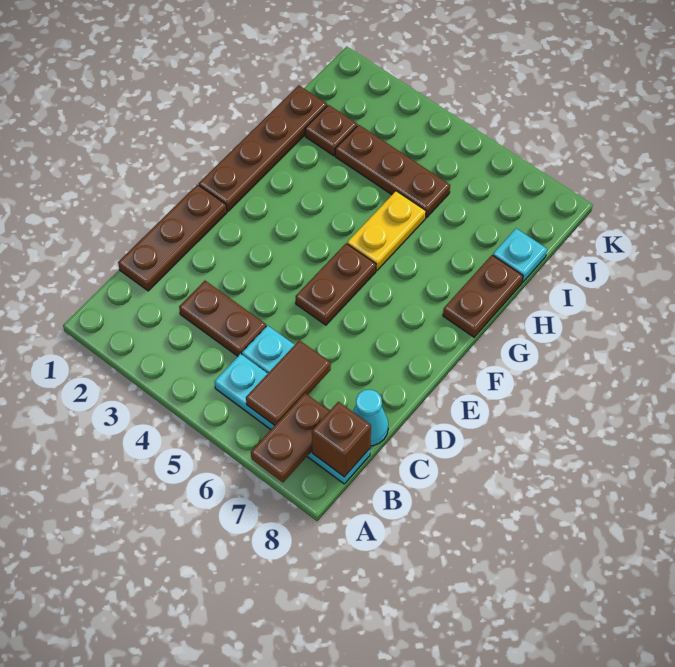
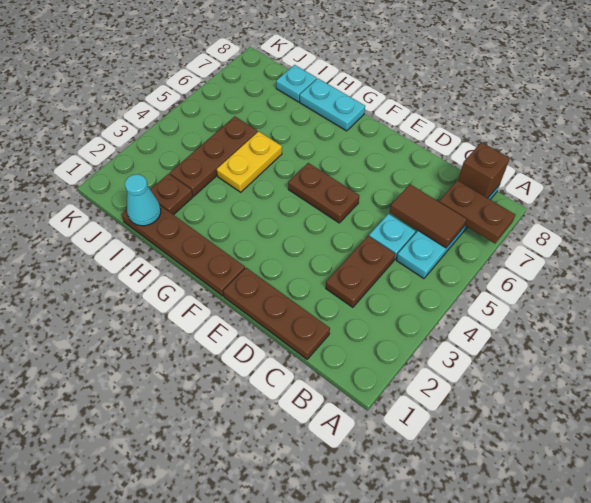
cyan cone C8 level 1 -> cyan cone I1 level 2
yellow plate G5:H5 level 1 -> yellow plate H4:H5 level 1
brown plate G8:H8 level 1 -> cyan plate G8:H8 level 1

